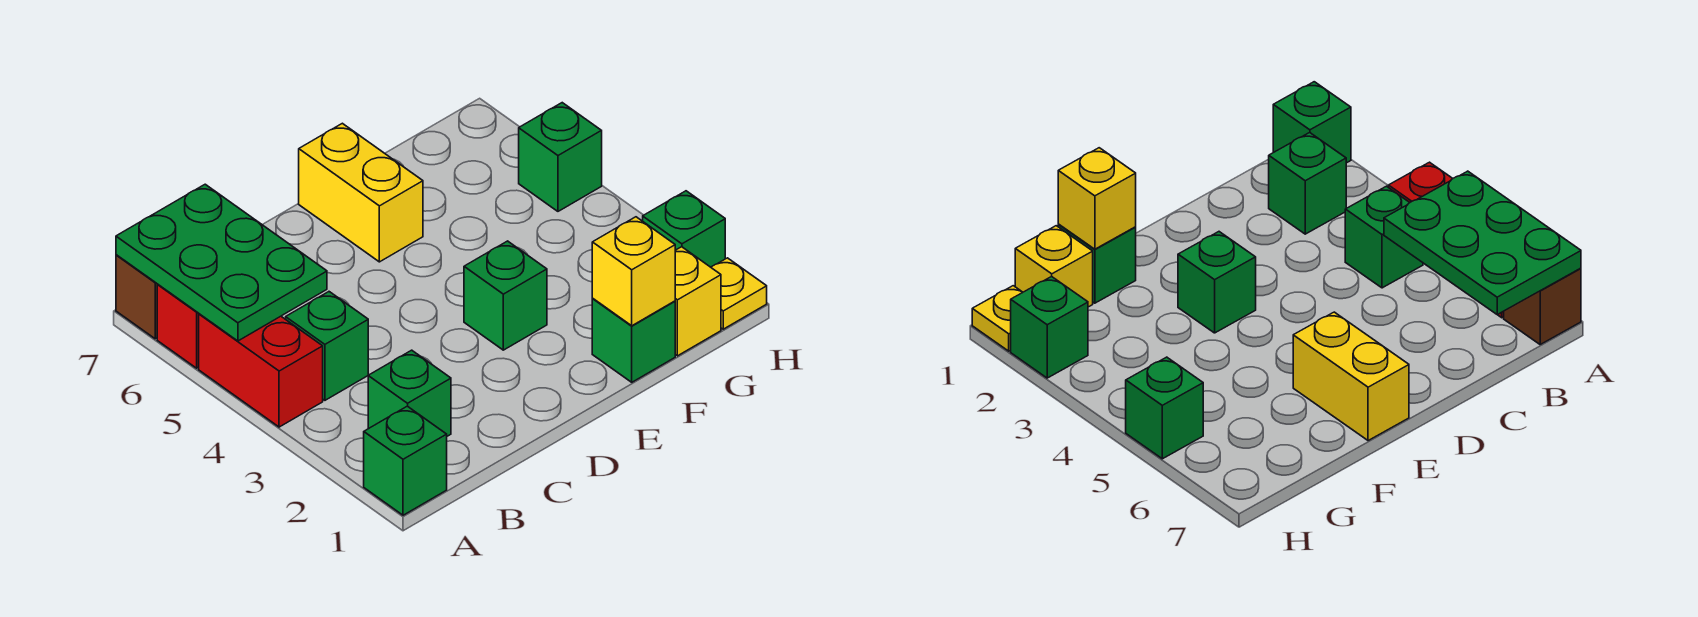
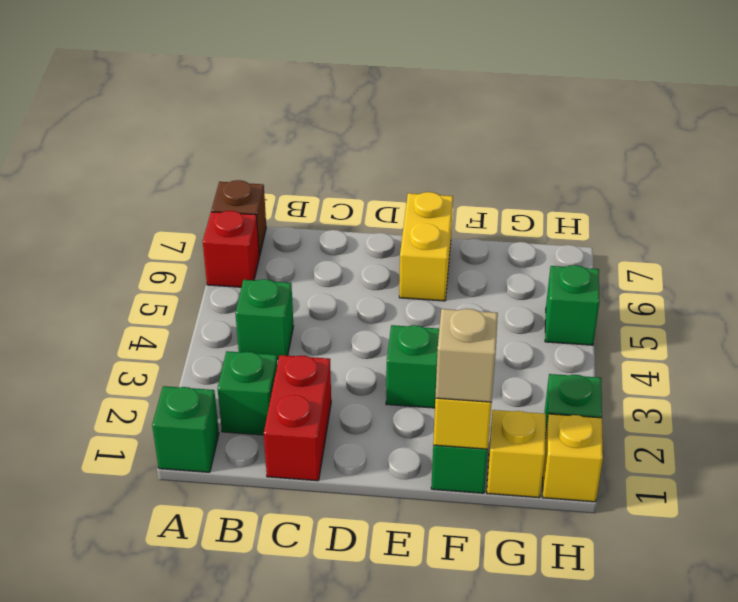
red brick A4:A5 level 1 -> red brick C1:C2 level 1
green plate A5:B7 level 2 -> none
none -> tan brick F1 level 3
yellow plate H1 level 1 -> yellow brick H1 level 1

